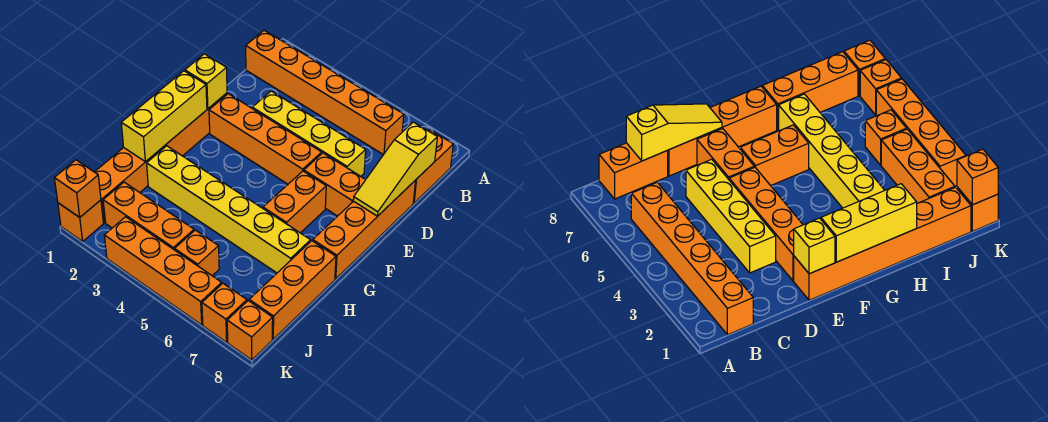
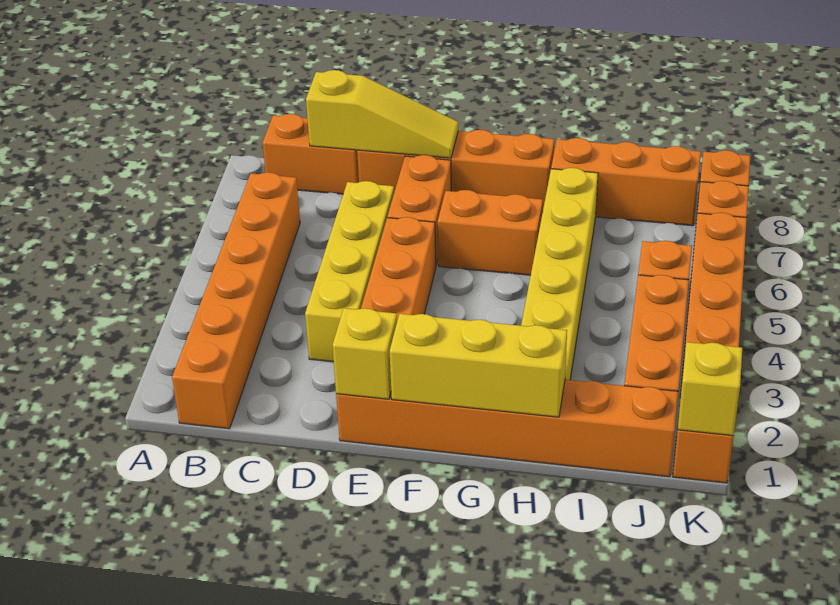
orange brick K1 level 2 -> yellow brick K1 level 2

